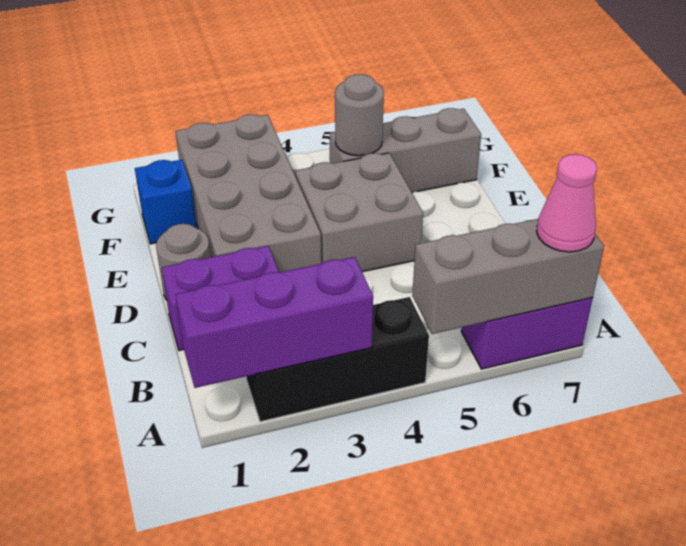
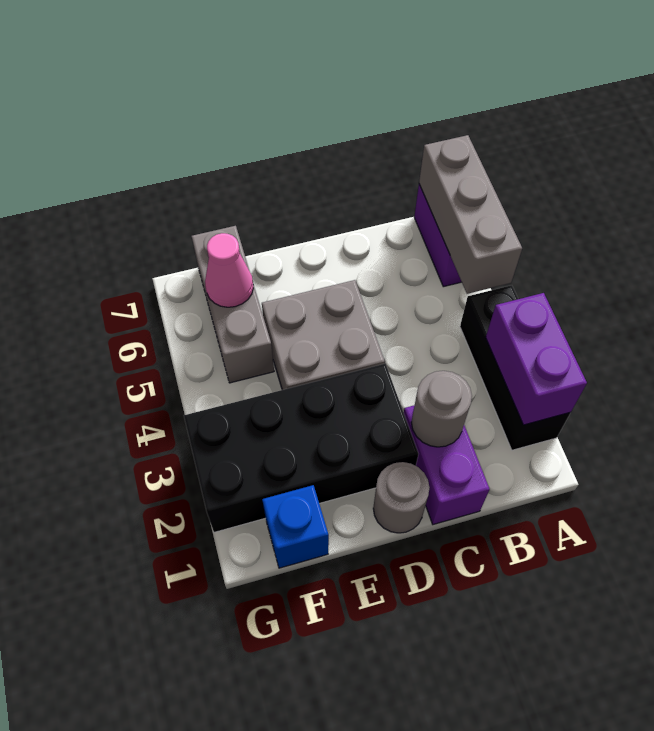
purple brick A1:A3 level 2 -> purple brick A2:A3 level 2
pink cone A7 level 3 -> pink cone F6 level 2
grey brick D2:G3 level 1 -> black brick D2:G3 level 1
grey round brick F5 level 2 -> grey round brick C2 level 2

